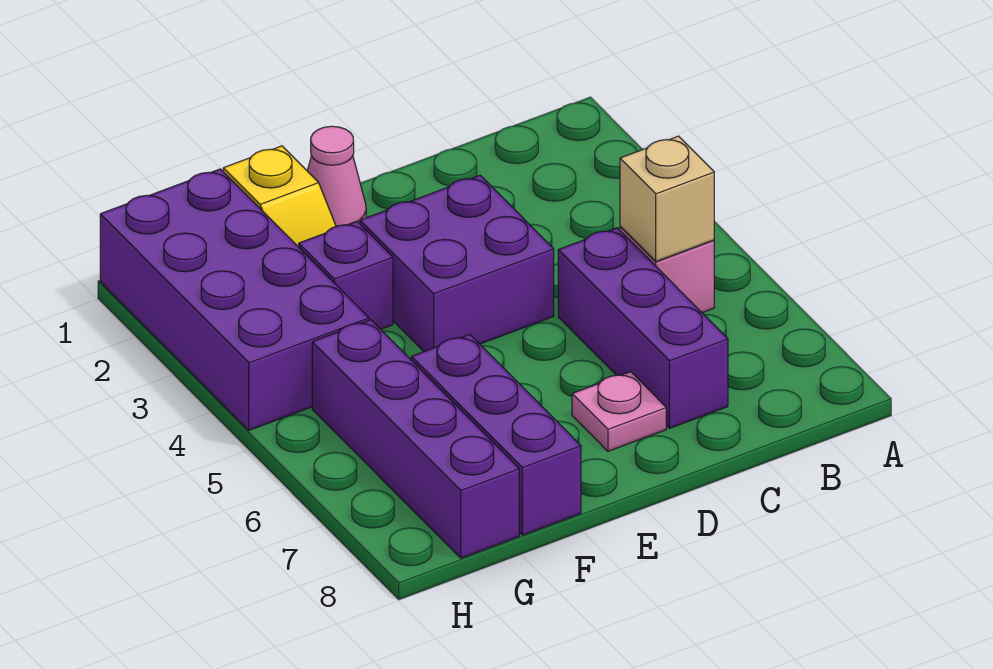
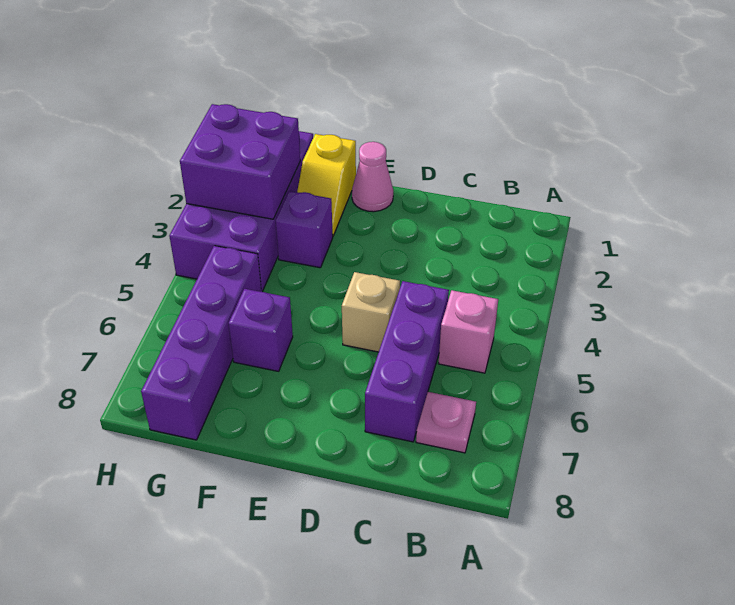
tan brick B5 level 2 -> tan brick D5 level 1
purple brick D3:E4 level 1 -> purple brick G2:H3 level 2
pink plate D7 level 1 -> pink plate B7 level 1
purple brick F6:F8 level 1 -> purple brick F6 level 1

